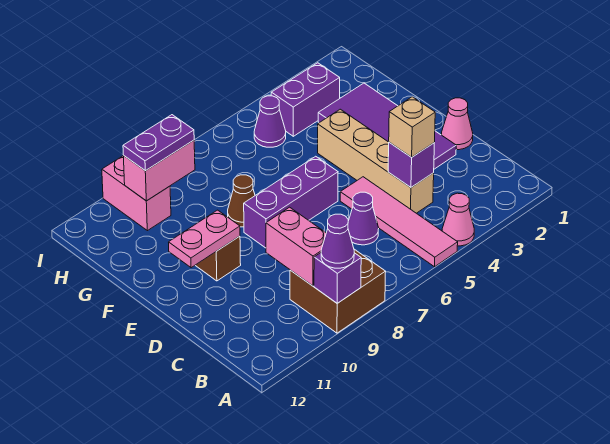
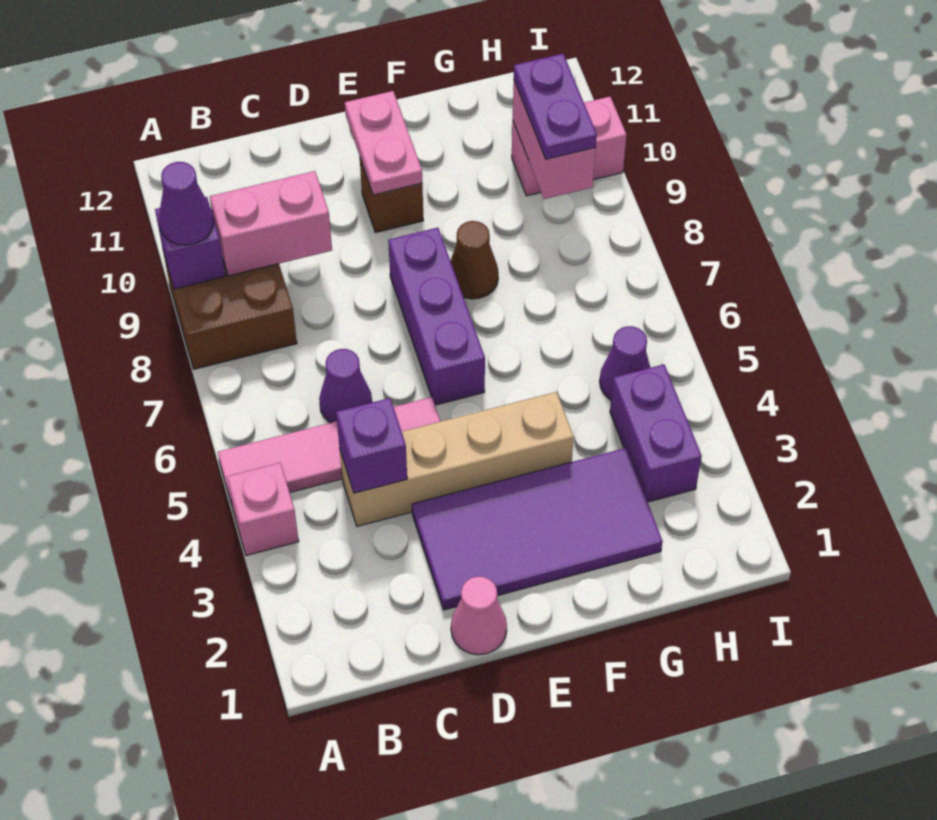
pink cone A4 level 1 -> pink brick A4 level 1
tan brick C4 level 3 -> none

